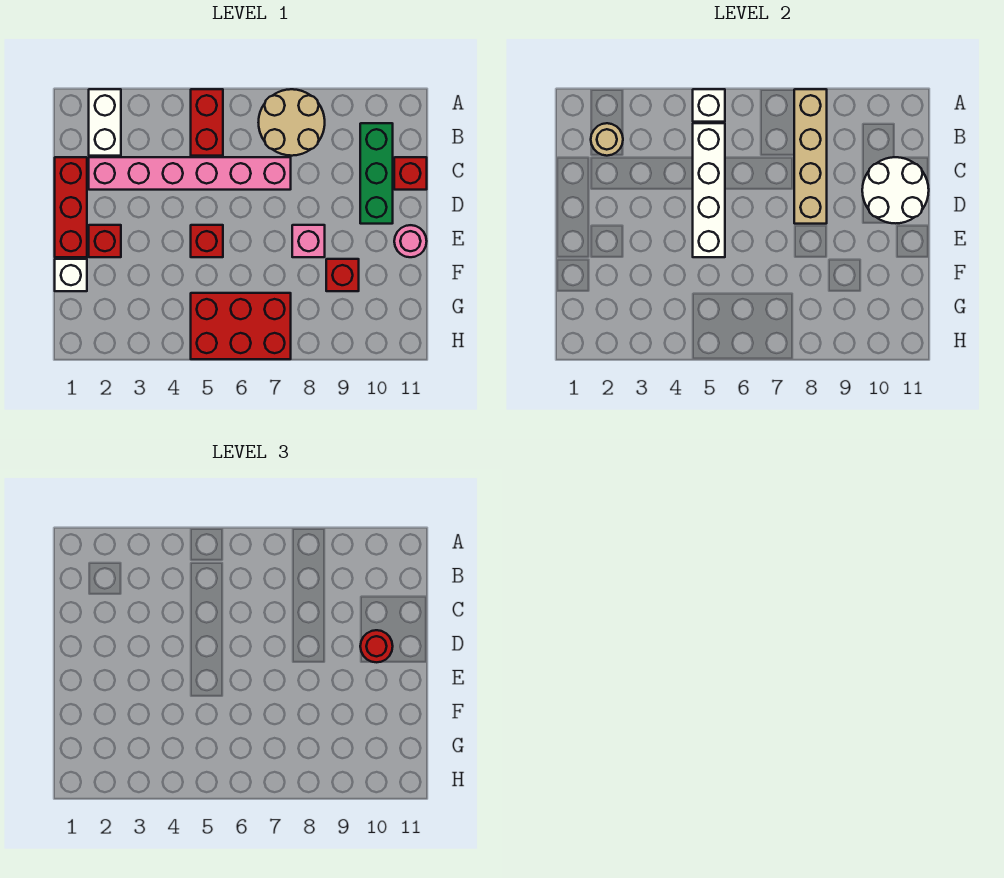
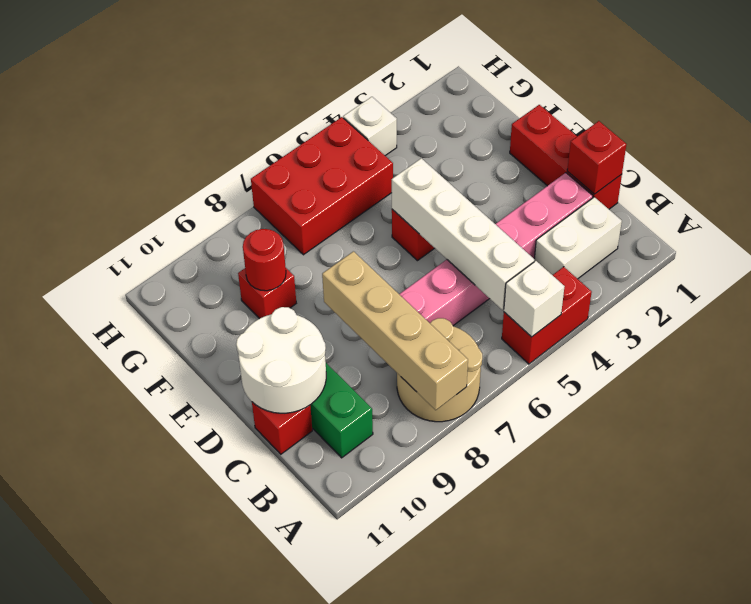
white brick A2:B2 level 1 -> white brick B2:B3 level 1
red brick A5:B5 level 1 -> red brick A4:A5 level 1
tan round brick B2 level 2 -> none
red round brick D10 level 3 -> red round brick F9 level 2
red brick E2 level 1 -> red brick C1 level 2
pink brick E8 level 1 -> none
pink round brick E11 level 1 -> none
white brick F1 level 1 -> white brick H4 level 1

